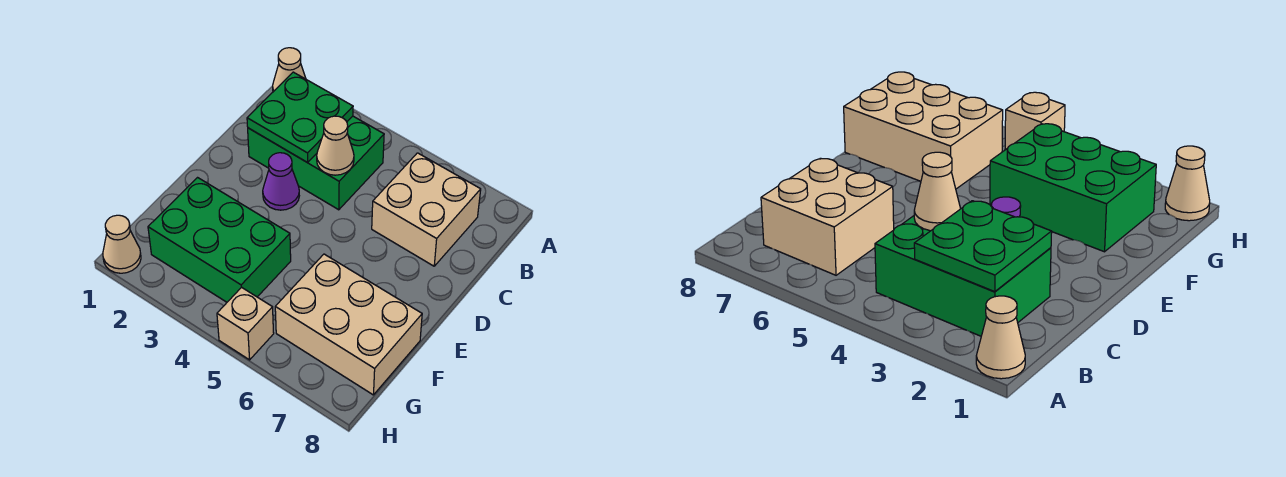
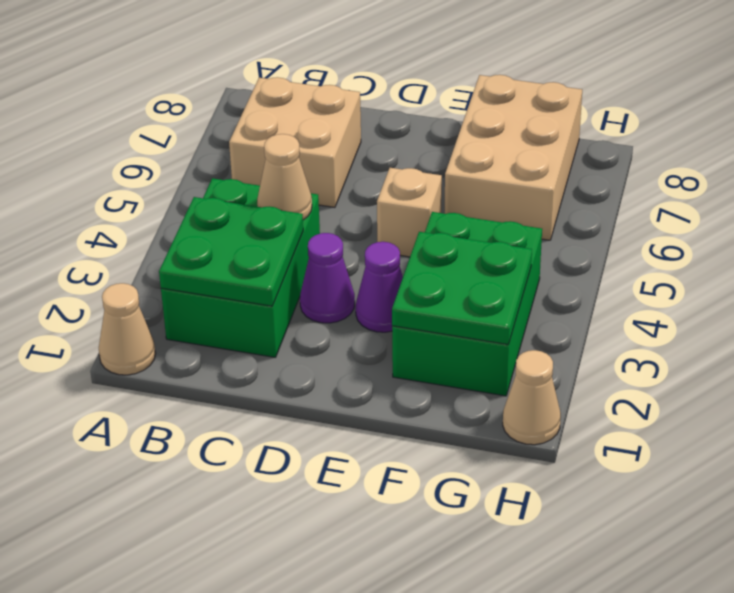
none -> purple cone E3 level 1
none -> green plate F2:G3 level 2
tan brick H5 level 1 -> tan brick E5 level 1

